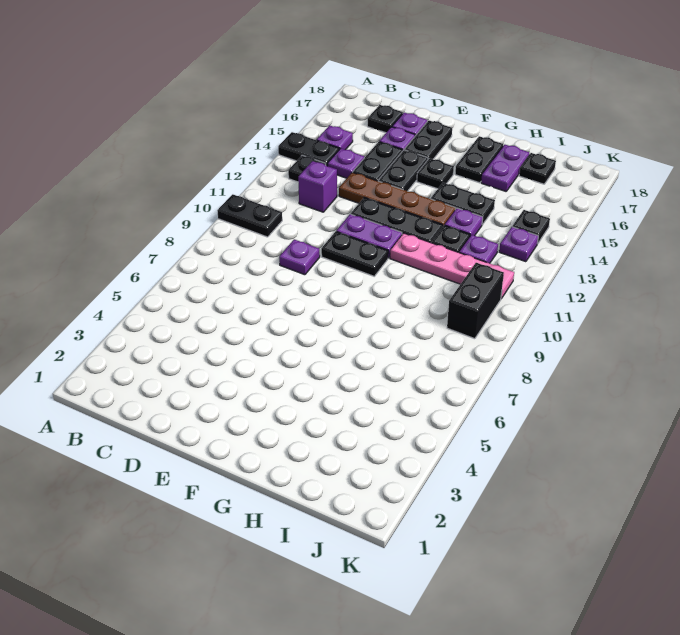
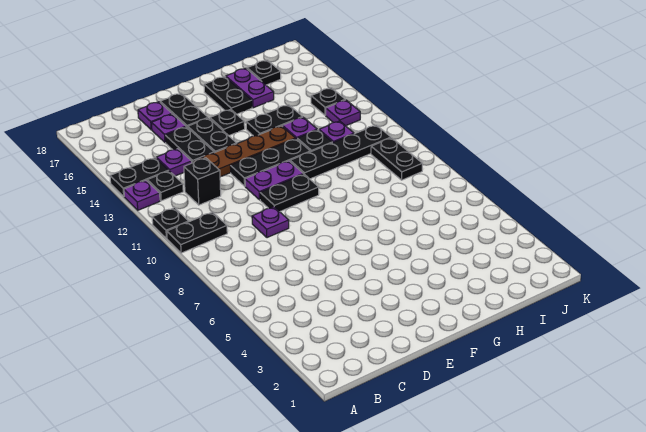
purple plate B15 level 1 -> purple plate A13 level 1
purple brick C12 level 1 -> black brick C12 level 1
black plate C17 level 1 -> black plate A11 level 1
pink plate G11:J11 level 1 -> black plate G11:J11 level 1
black brick J9:J10 level 1 -> black plate J9:J10 level 1

